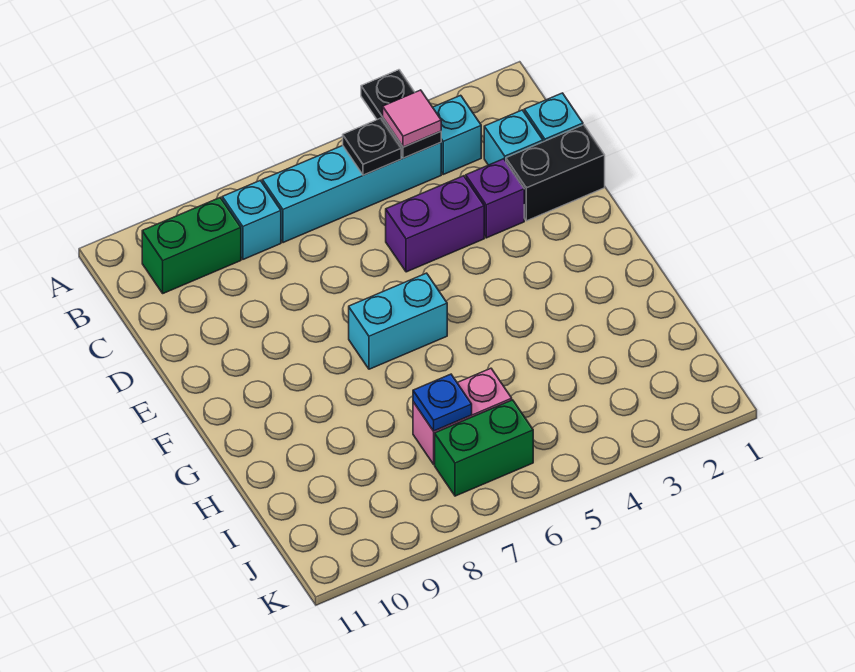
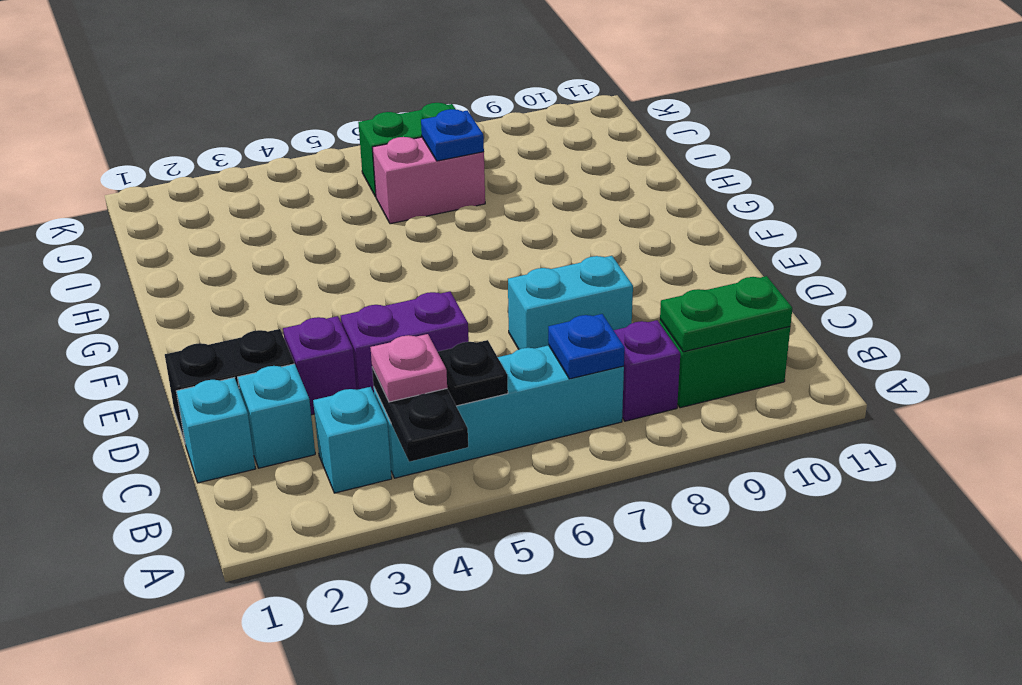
pink tile B4 level 3 -> pink plate B4 level 3
none -> blue plate B7 level 2
cyan brick B8 level 1 -> purple brick B8 level 1
none -> green plate B9:B10 level 2
cyan brick F6:F7 level 1 -> cyan brick D7:D8 level 1

